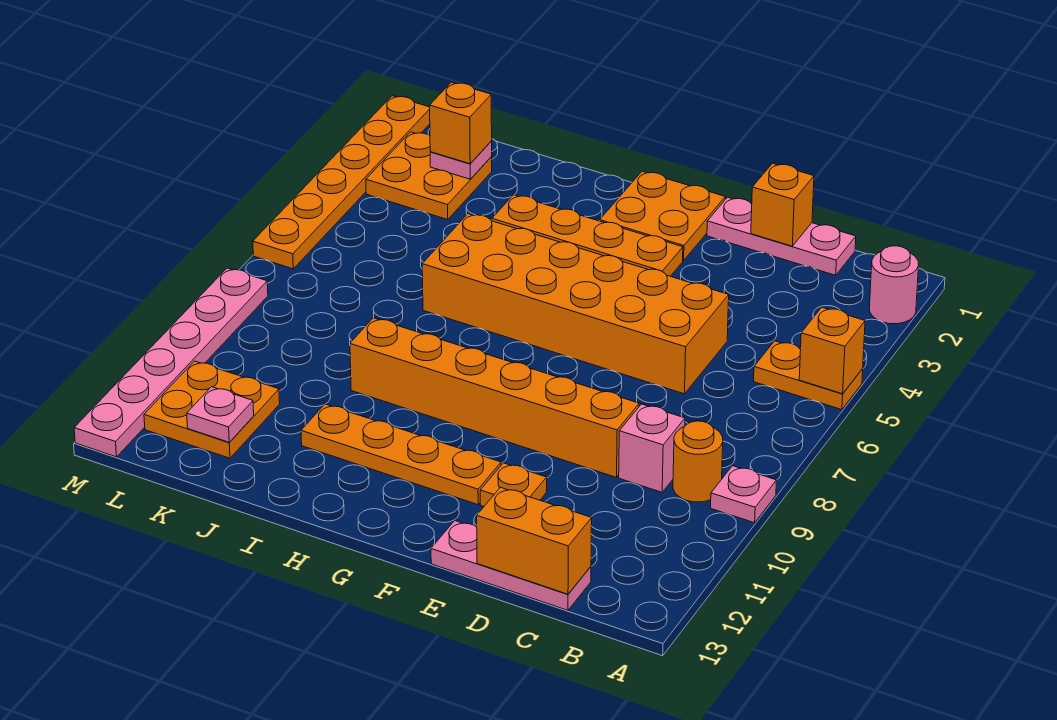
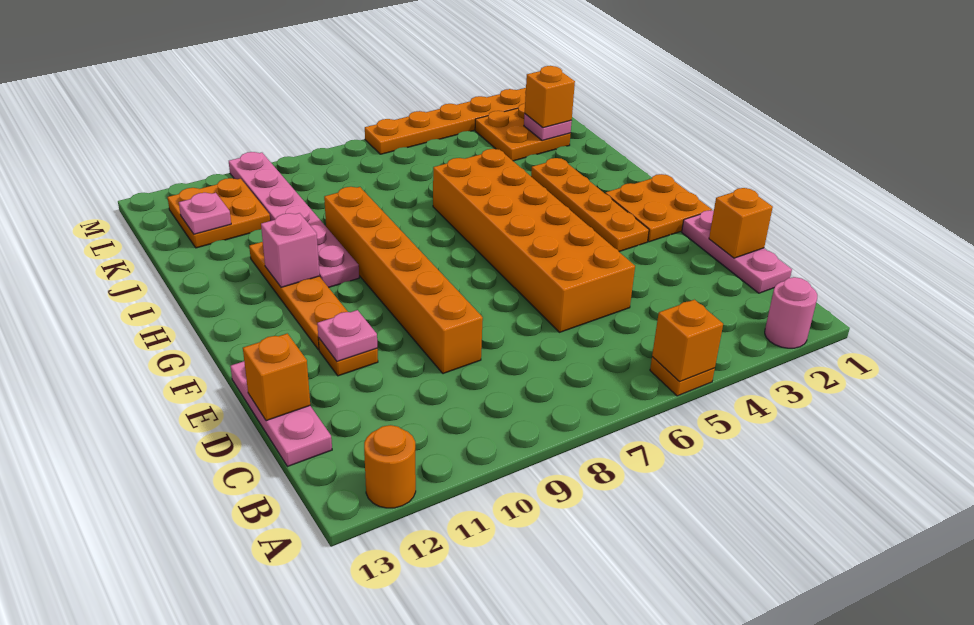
orange plate A5:B5 level 1 -> orange plate A5 level 1
pink plate A9 level 1 -> pink plate E11 level 2
orange round brick B9 level 1 -> orange round brick A12 level 1
pink brick C9 level 1 -> pink brick H11 level 2
orange brick C13:D13 level 2 -> orange brick D13 level 2
pink plate M8:M13 level 1 -> pink plate H10:M10 level 1

